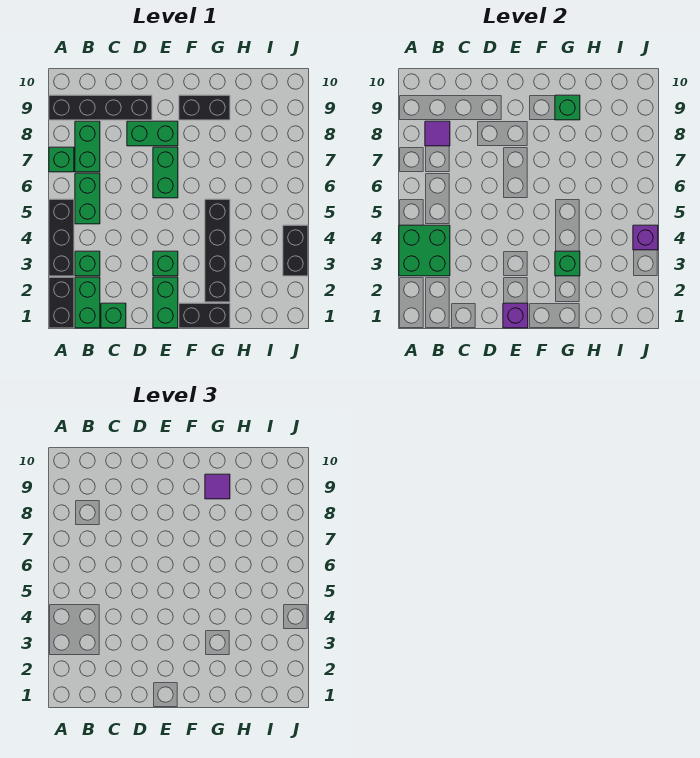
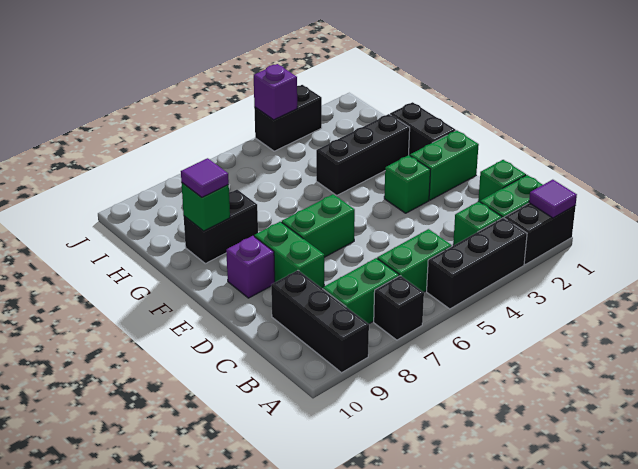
green brick A3:B4 level 2 -> none
green brick A7 level 1 -> black brick A7 level 1
black brick A9:D9 level 1 -> black brick A9:C9 level 1
purple tile B8 level 2 -> purple tile A1 level 2
purple brick E1 level 2 -> purple brick E9 level 1
black brick F9:G9 level 1 -> black brick G8:G9 level 1
black brick G2:G5 level 1 -> black brick G2:G4 level 1
green brick G3 level 2 -> none

